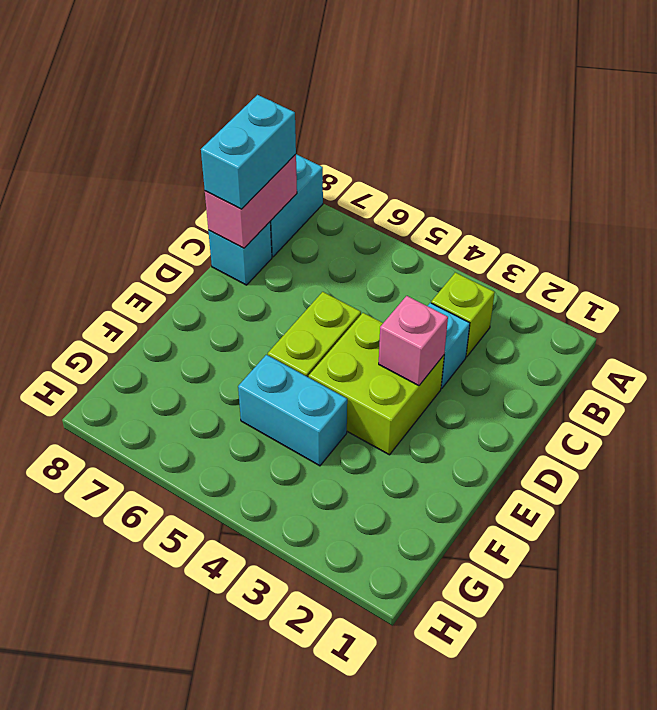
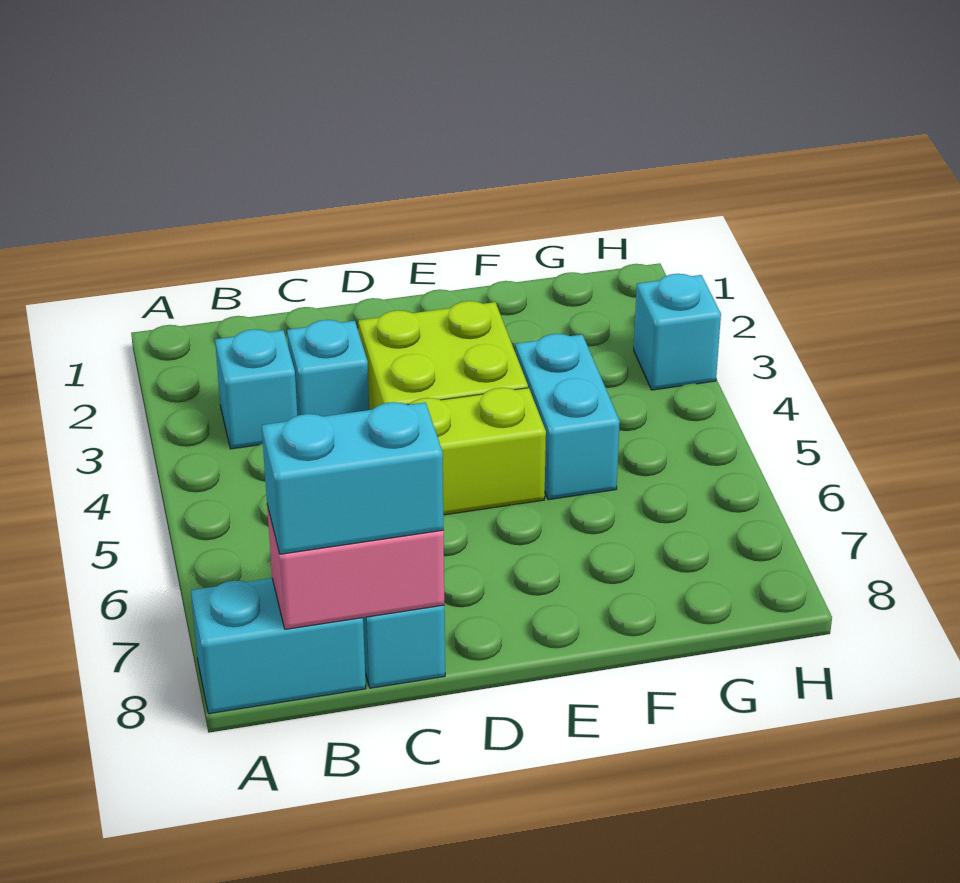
lime brick B3 level 1 -> cyan brick B3 level 1
pink brick D3 level 2 -> none
none -> cyan brick H3 level 1

